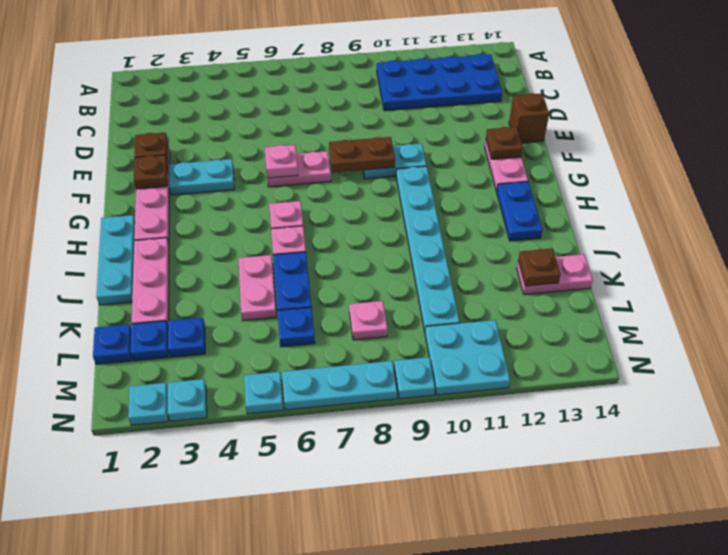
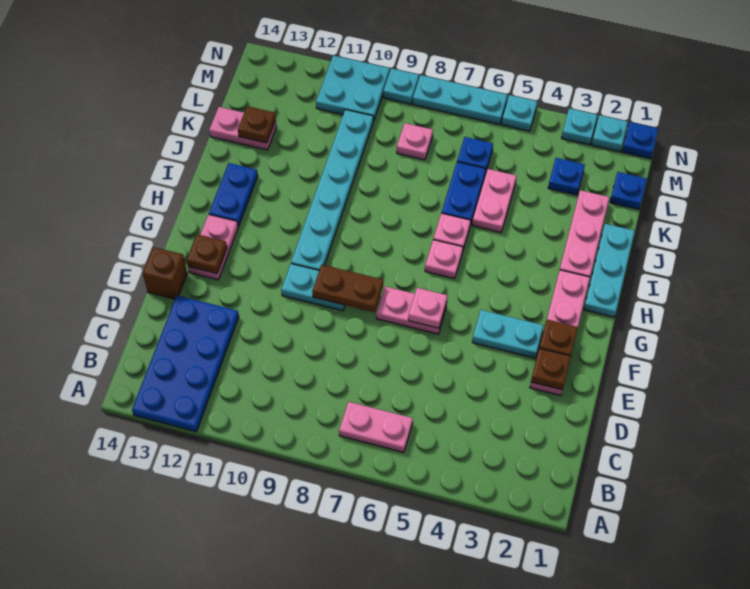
none -> pink plate B6:B7 level 1
blue plate B10:C13 level 1 -> blue plate A12:D13 level 1
blue plate L2 level 1 -> blue plate N1 level 1

